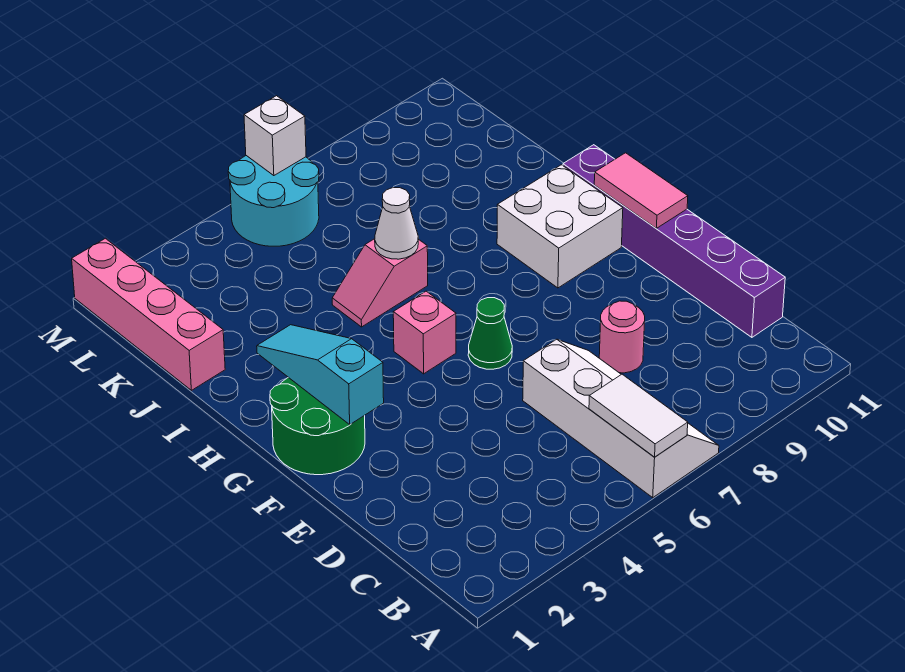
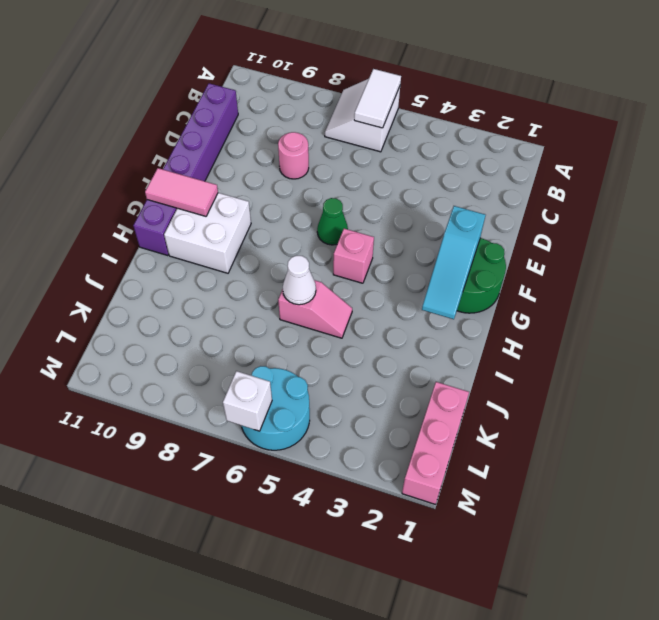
white slope A6:D7 level 1 top 6 -> white slope A6:B7 level 1 top 6
pink tile F11:G11 level 2 -> pink tile G10:G11 level 2
pink brick J1:M1 level 1 -> pink brick K1:M1 level 1

